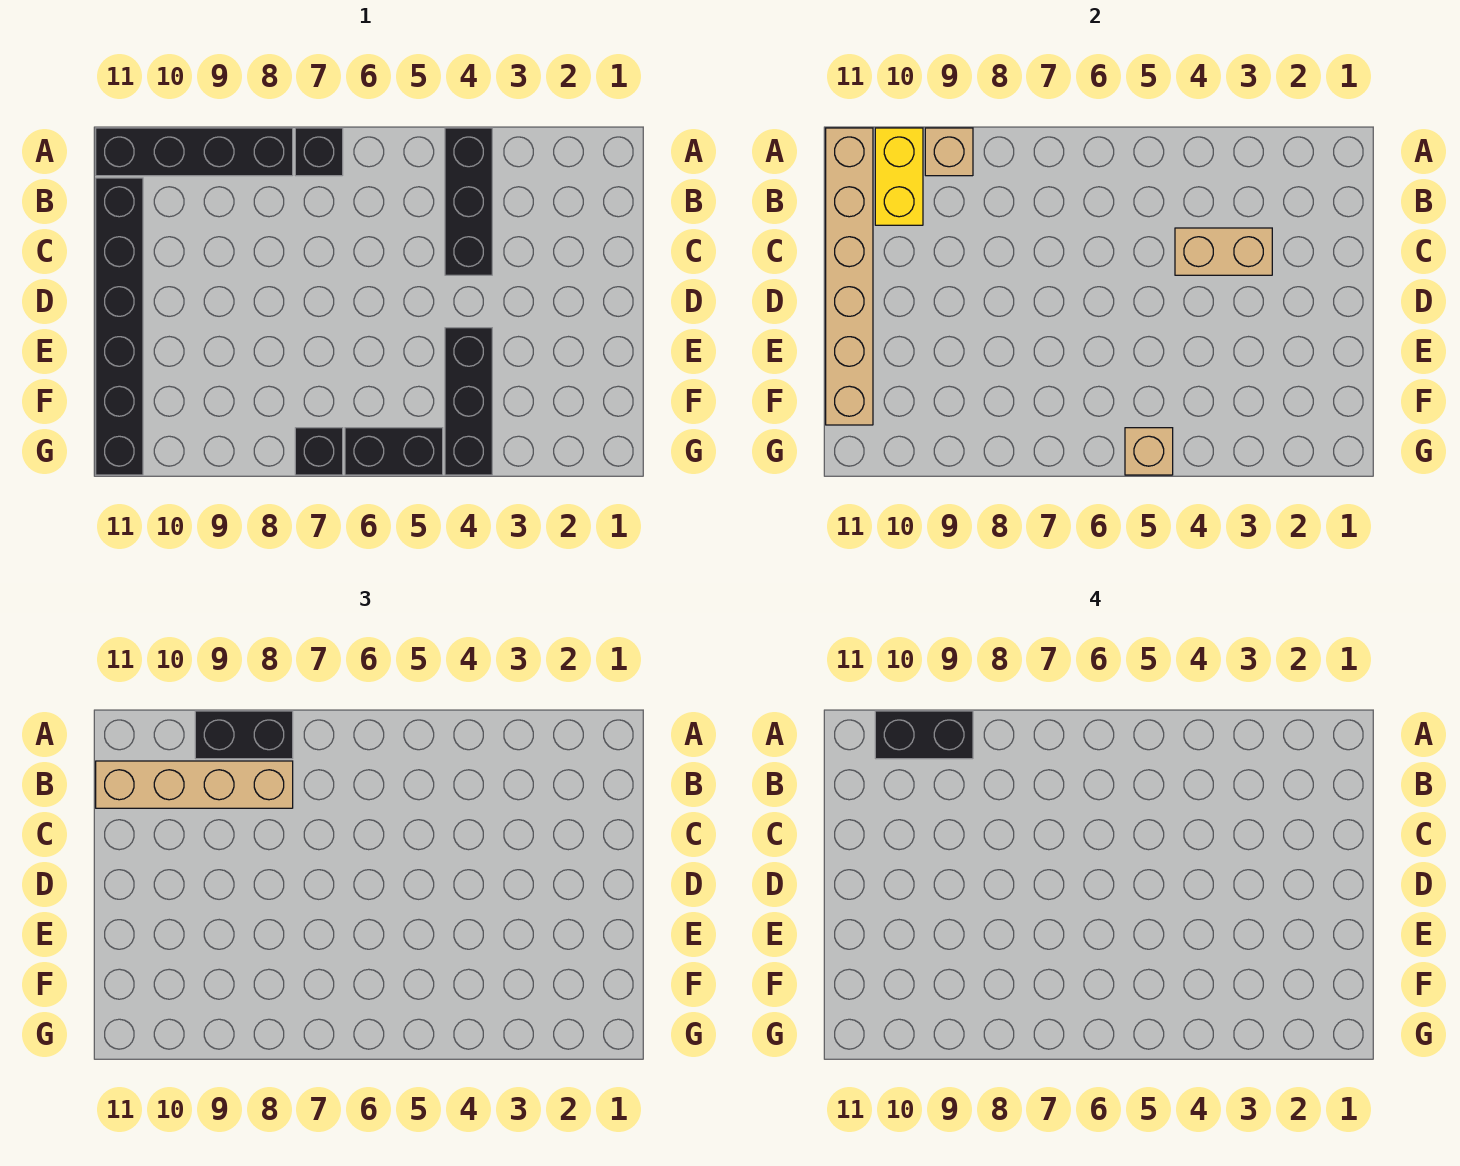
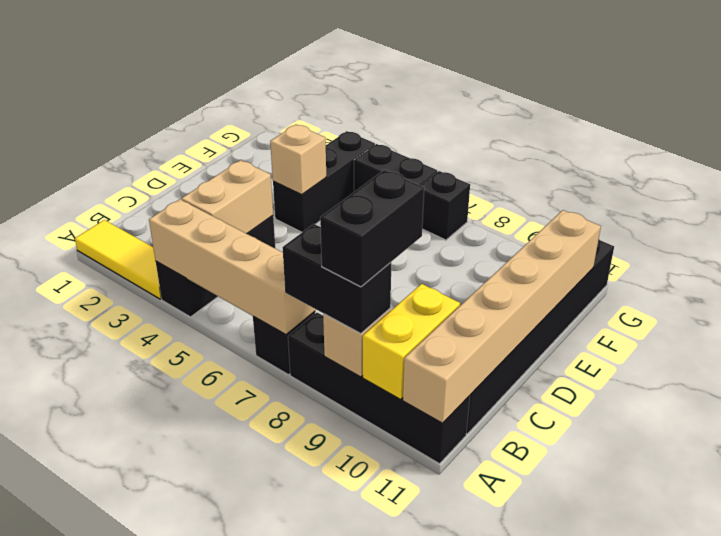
none -> yellow tile A1:A3 level 1
black brick A9:A10 level 4 -> black brick A9:B9 level 4
tan brick B8:B11 level 3 -> tan brick A4:A7 level 2
tan brick C3:C4 level 2 -> tan brick B4:C4 level 2
tan brick G5 level 2 -> tan brick E4 level 2

